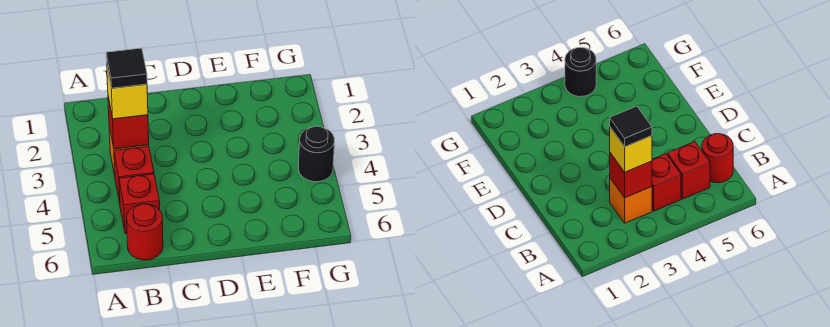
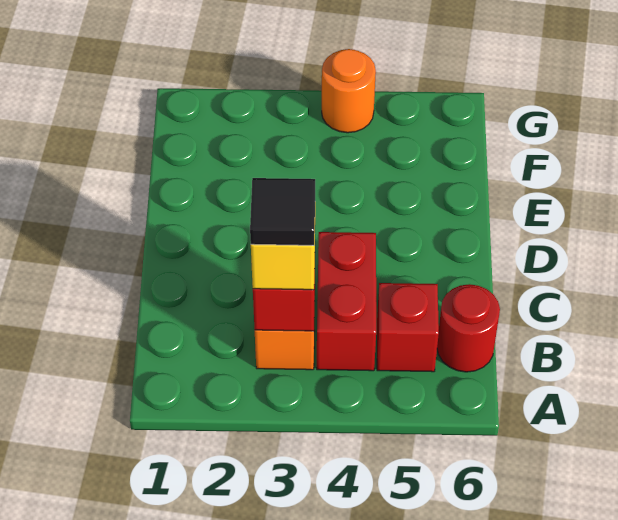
red brick B4 level 1 -> red brick B4:C4 level 1
black round brick G4 level 1 -> orange round brick G4 level 1

